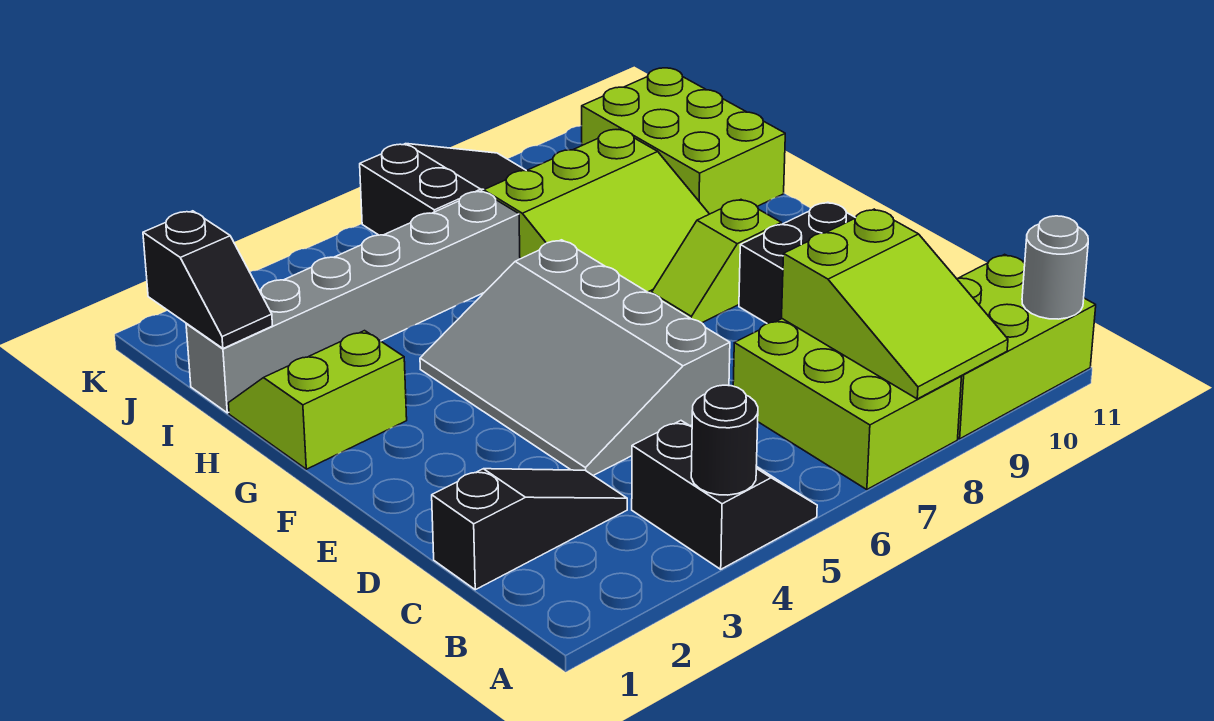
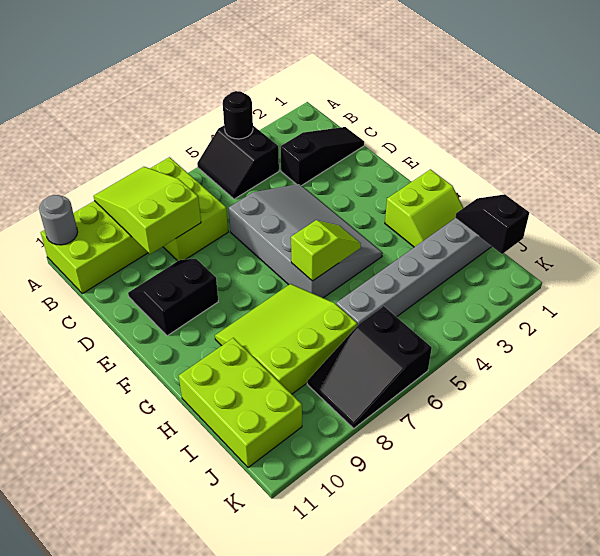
black slope C1:C3 level 1 top 1 -> black slope C1:C3 level 1 top 3
lime slope F8:F9 level 1 top 9 -> lime slope G5:G6 level 2 top 6

